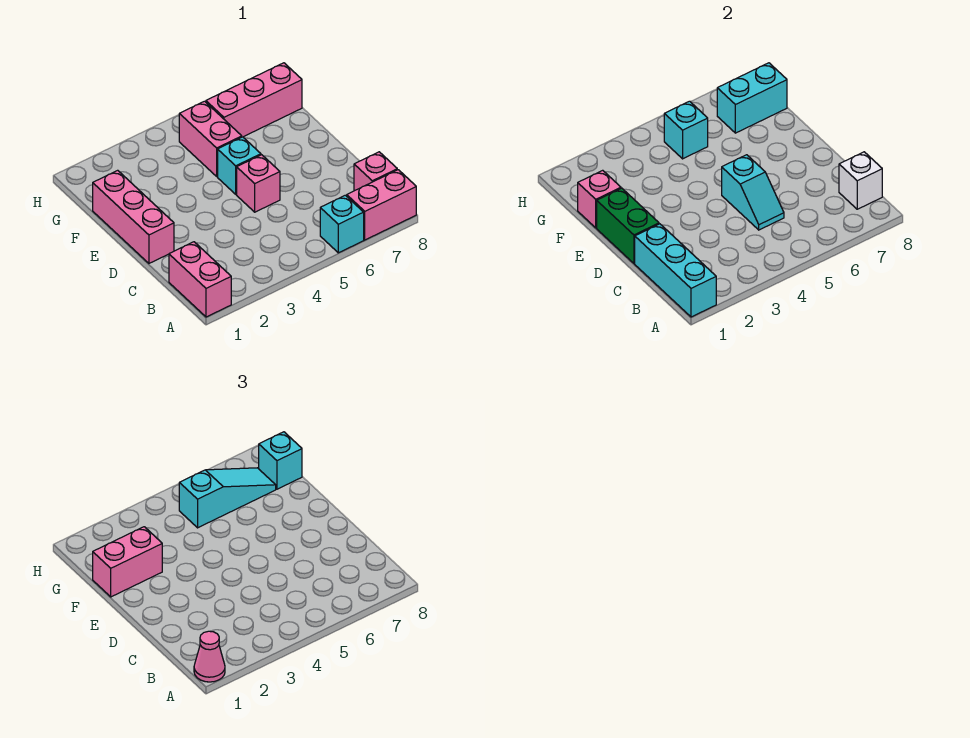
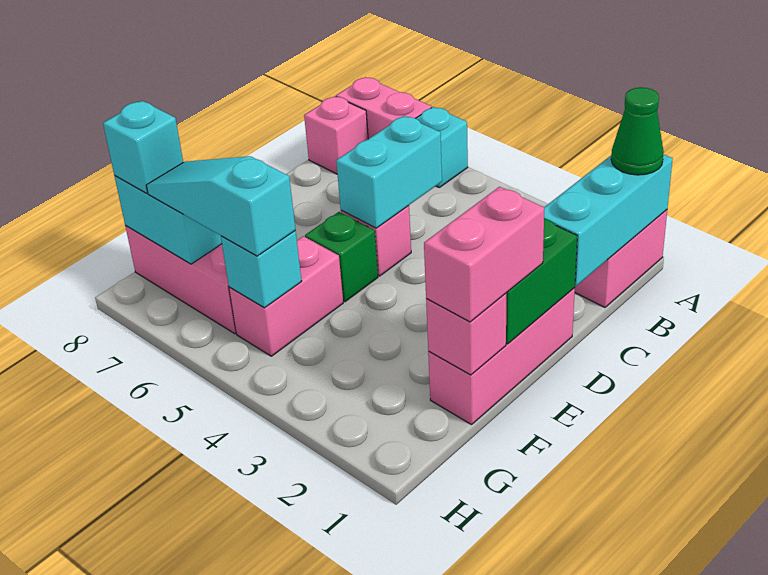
pink cone A1 level 3 -> green cone A1 level 3
white brick B8 level 2 -> none
cyan slope C5:D5 level 2 top D -> cyan brick C5:D5 level 2
cyan brick E5 level 1 -> green brick E5 level 1
pink brick F1:F2 level 3 -> pink brick E1:F1 level 3

